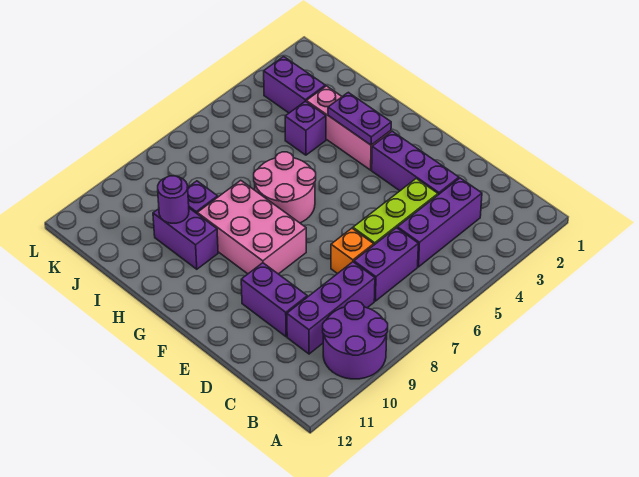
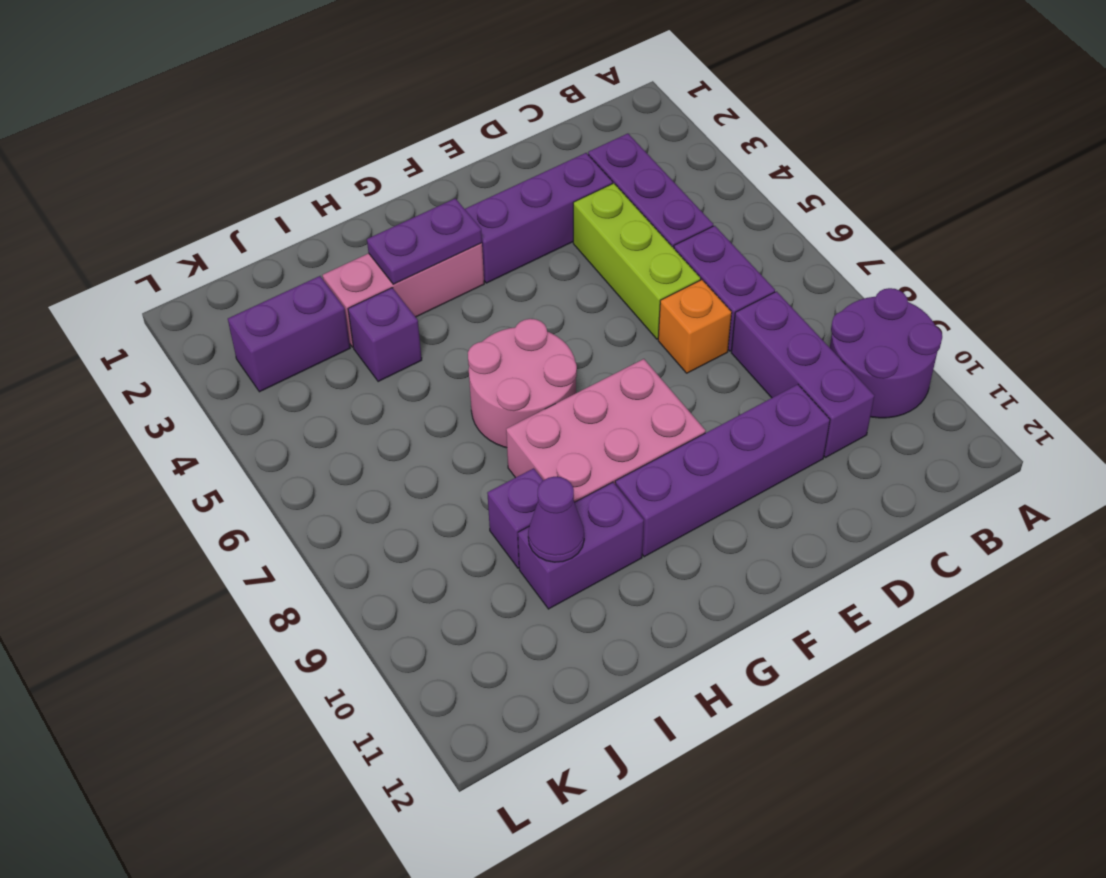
purple brick D10:E10 level 1 -> purple brick D10:G10 level 1
purple round brick I10 level 2 -> purple cone I10 level 2

